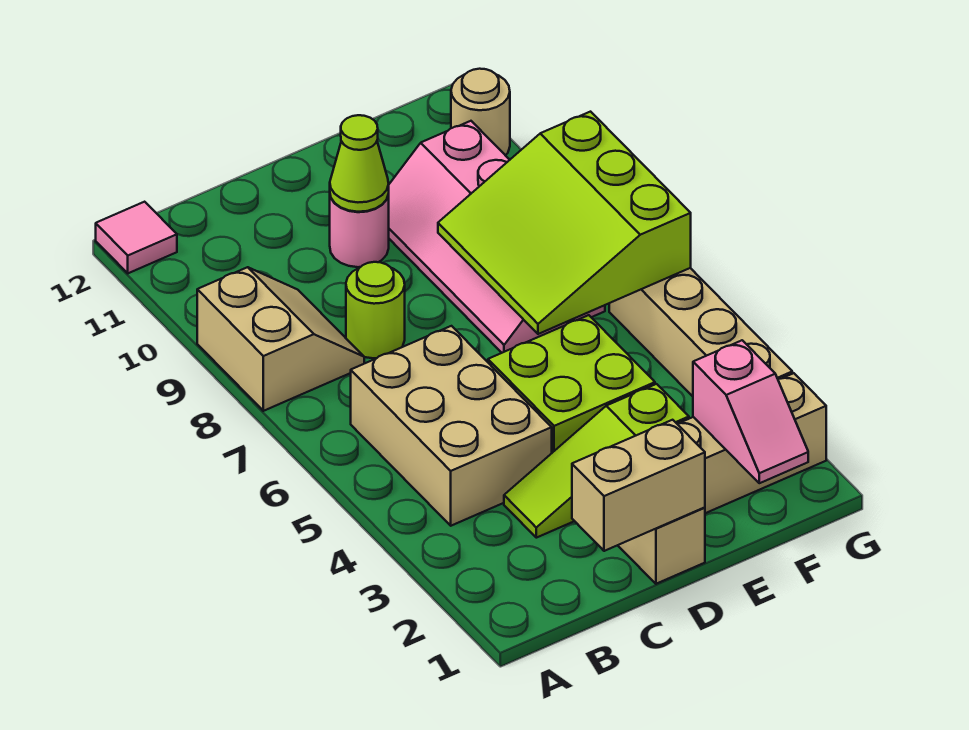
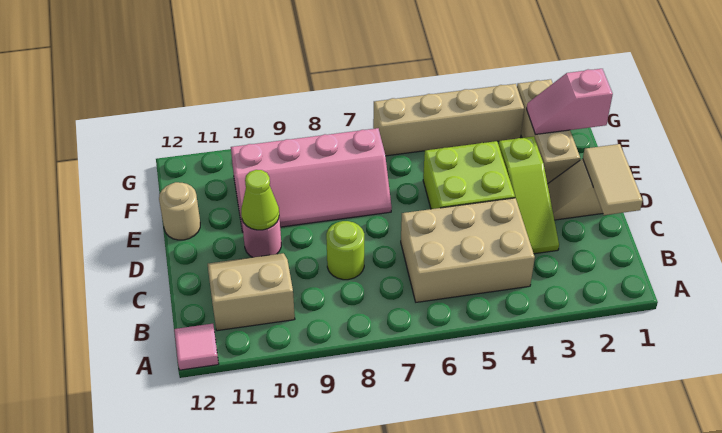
tan slope A8:B9 level 1 top A -> tan slope B10:C11 level 1 top B
tan brick C1:D1 level 2 -> tan tile C1:D1 level 2
lime slope E6:G8 level 2 top G -> none
pink slope F1:F2 level 2 top 2 -> pink slope F1:F2 level 2 top 1
tan round brick G11 level 1 -> tan round brick E12 level 1

